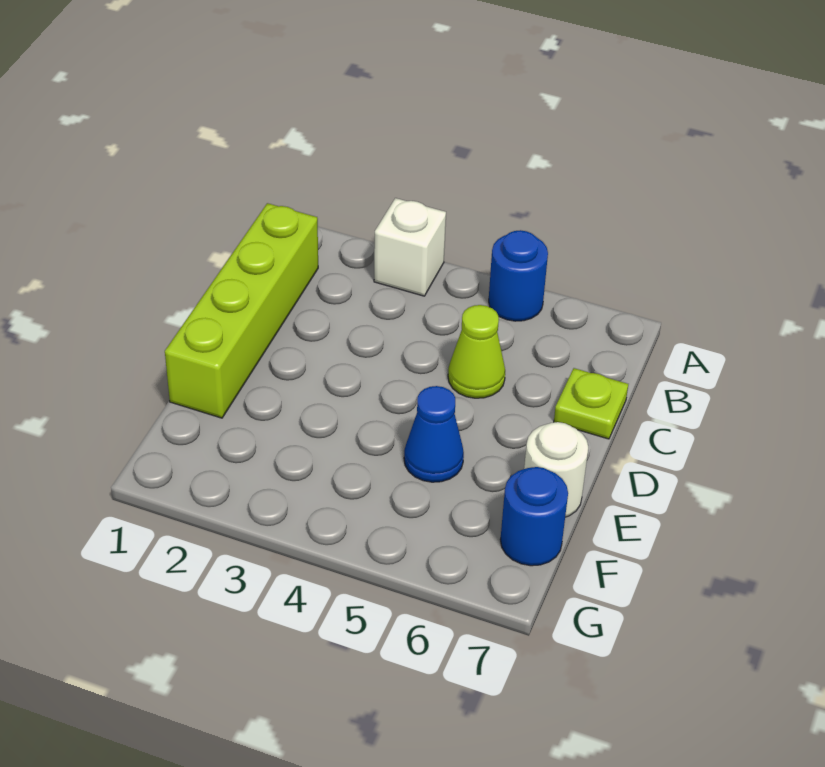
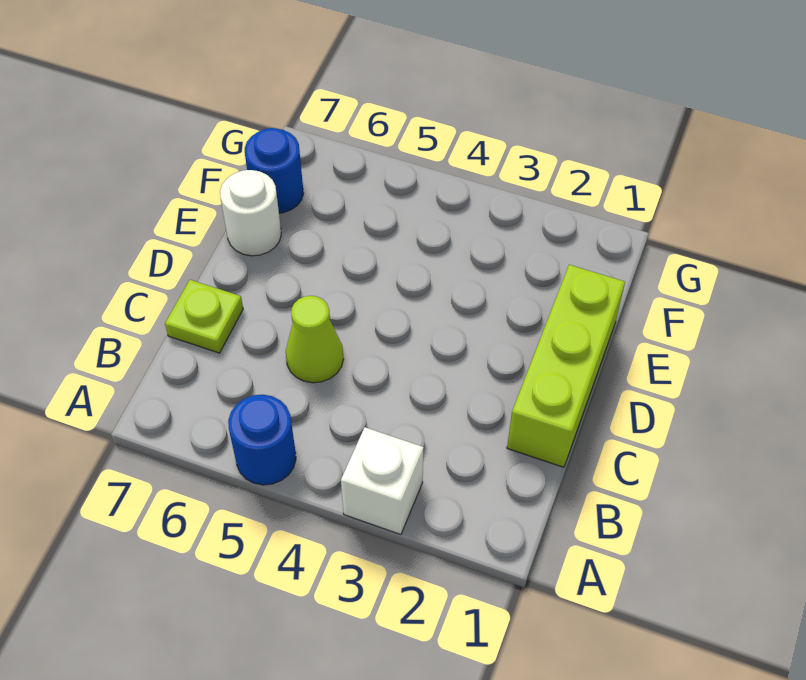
lime brick B1:E1 level 1 -> lime brick C1:E1 level 1
blue cone E5 level 1 -> none

